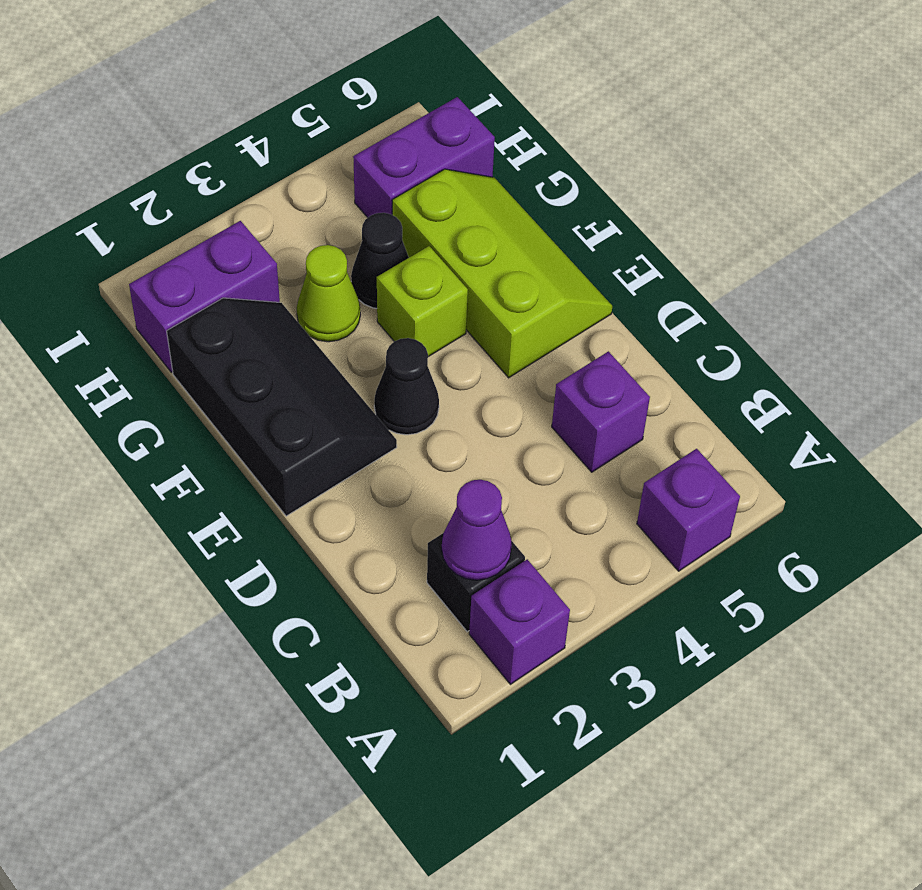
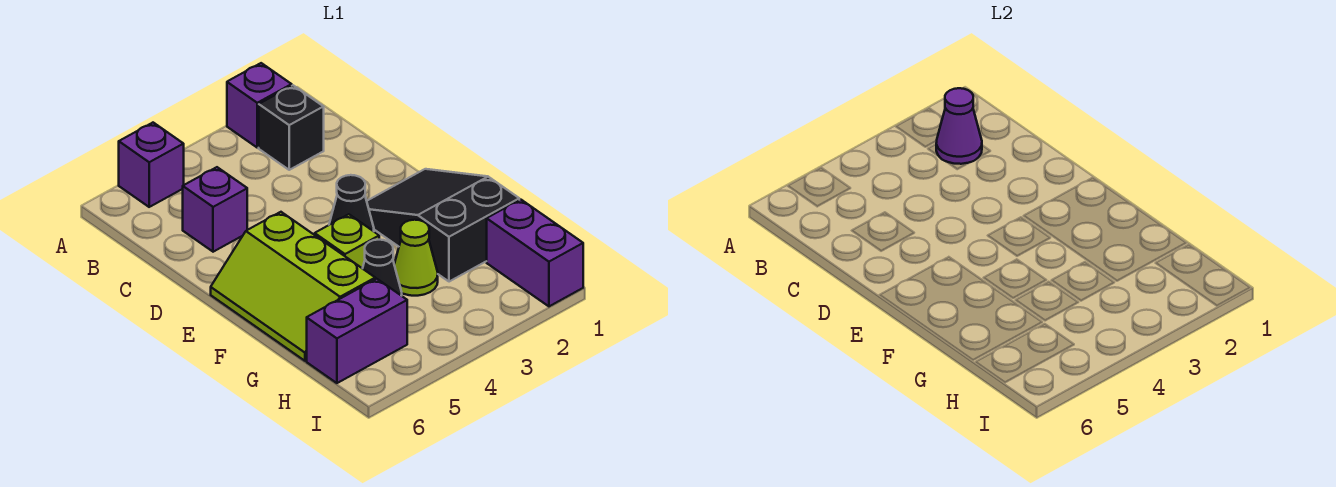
black slope E1:G2 level 1 top 1 -> black slope E1:G2 level 1 top G
purple brick H1:H2 level 1 -> purple brick H1:I1 level 1

